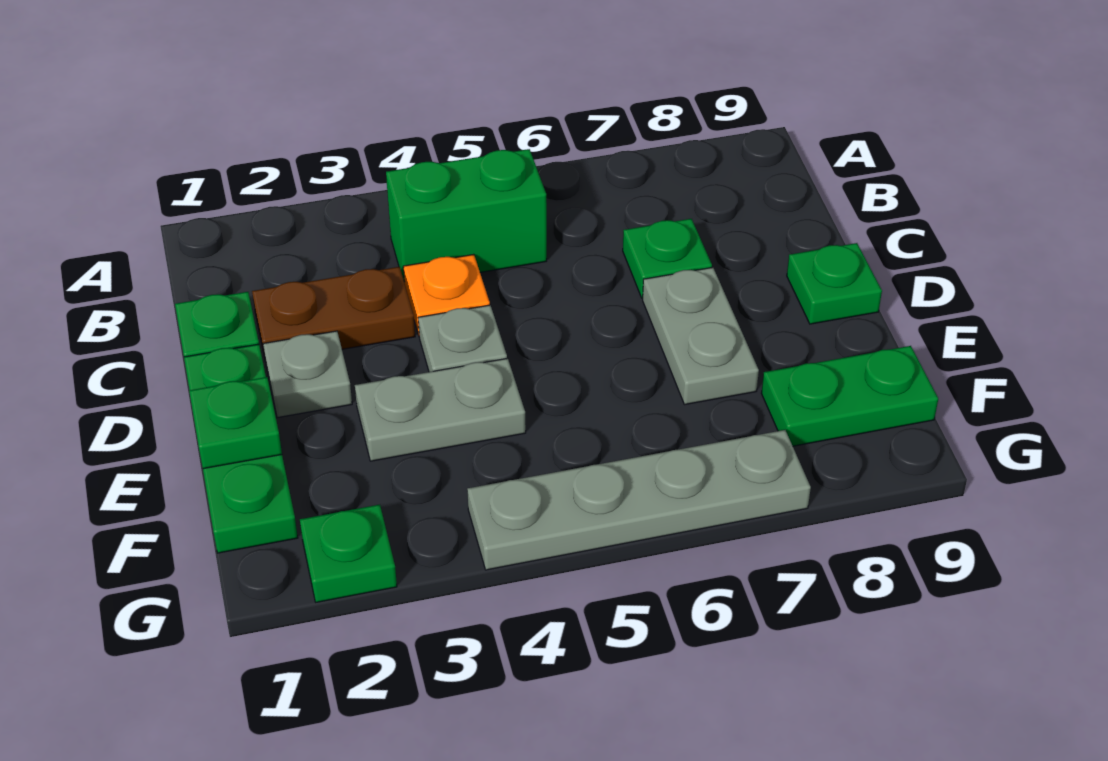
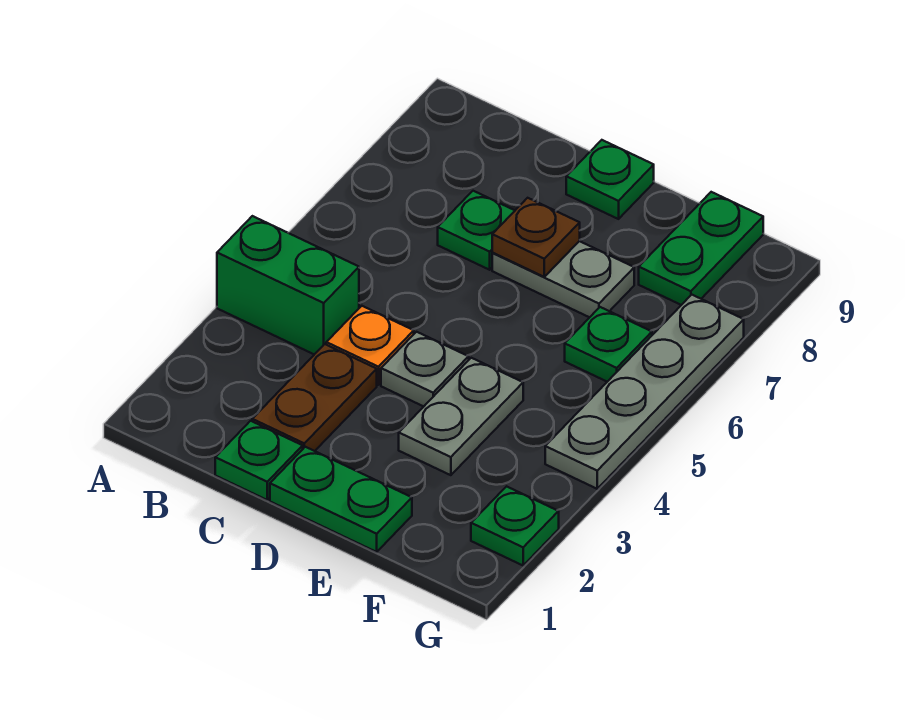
green brick B4:B5 level 1 -> green brick A4:B4 level 1
green plate D1:F1 level 1 -> green plate D1:E1 level 1
grey plate D2 level 1 -> none
none -> brown plate D7 level 2
green plate E1 level 2 -> green plate F6 level 1

